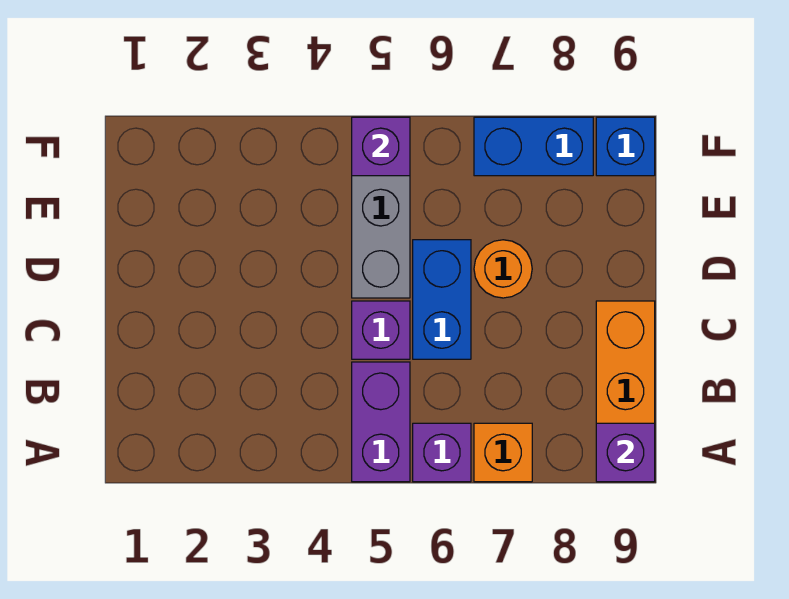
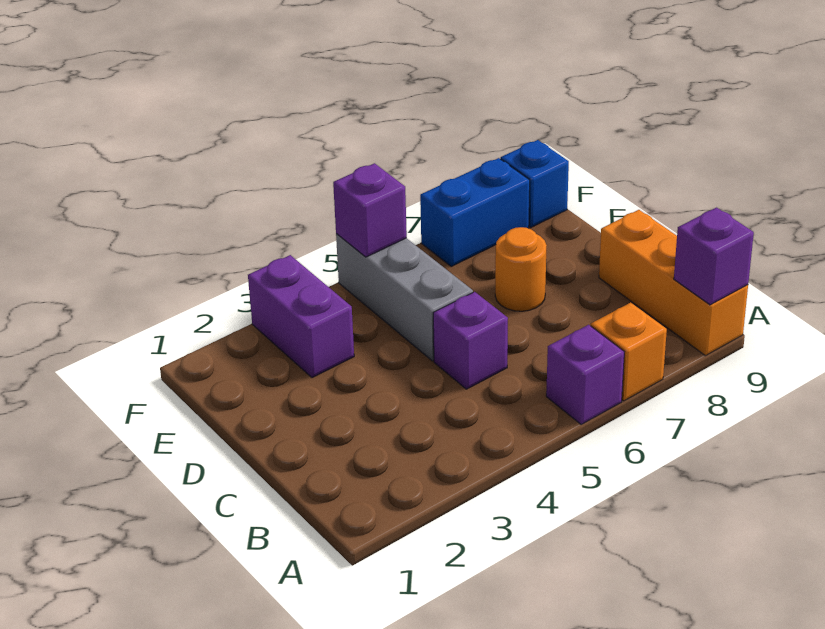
purple brick A5:B5 level 1 -> purple brick E3:F3 level 1
blue brick C6:D6 level 1 -> none

